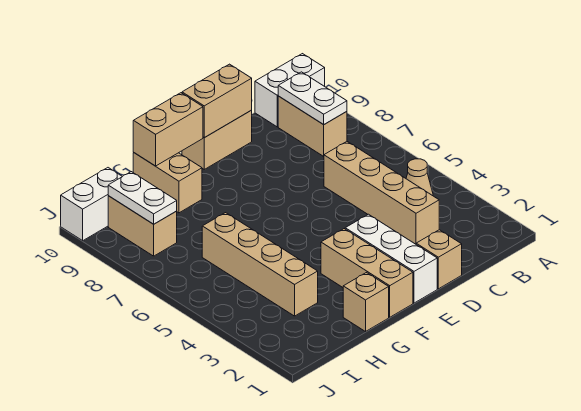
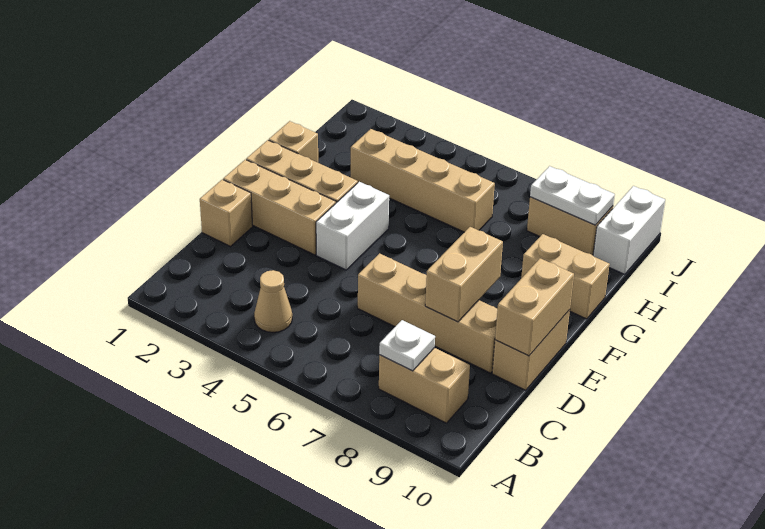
white brick A10:B10 level 1 -> white brick E4:F4 level 1
white plate B8:B9 level 2 -> white plate B8 level 2
tan brick C3:C6 level 1 -> tan brick D6:D9 level 1
white brick E1:E3 level 1 -> tan brick E1:E3 level 1
tan brick F10:G10 level 2 -> tan brick D8:E8 level 2

